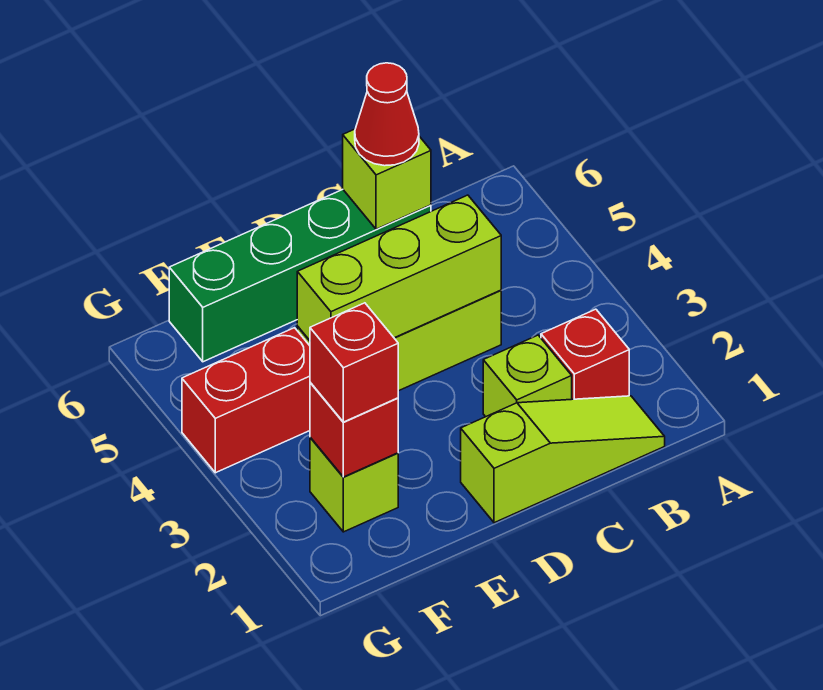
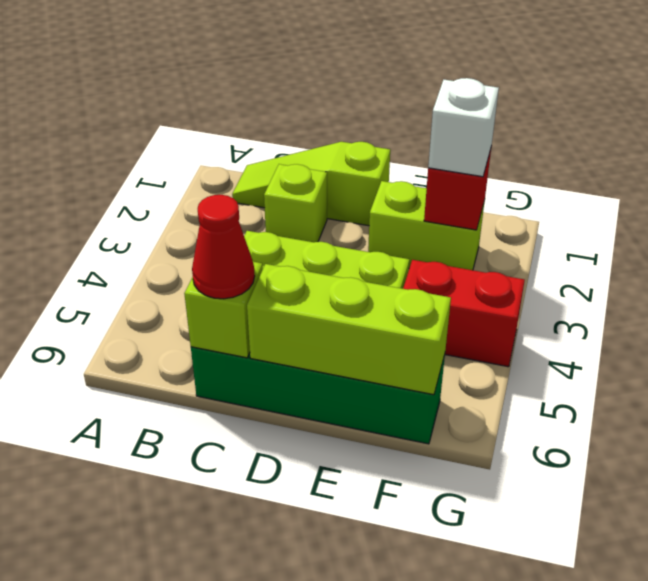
red brick B2 level 1 -> none
lime brick C4:E4 level 2 -> lime brick D6:F6 level 2
lime brick F2 level 1 -> lime brick E2:F2 level 1
red brick F2 level 3 -> white brick F2 level 3

